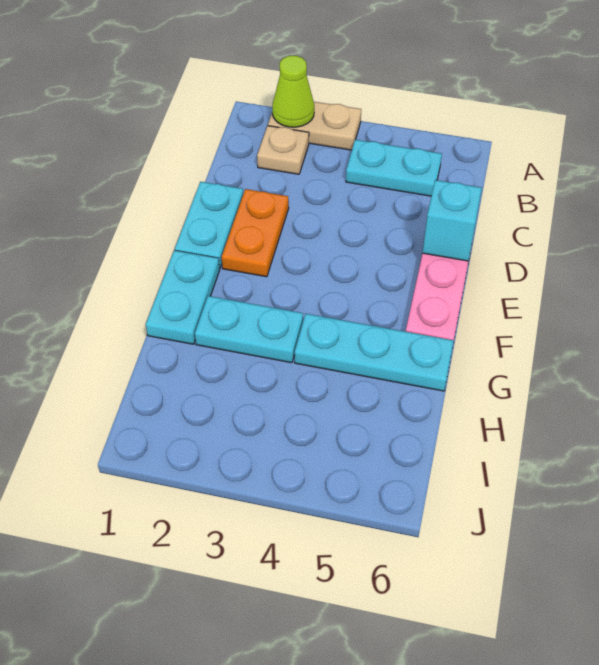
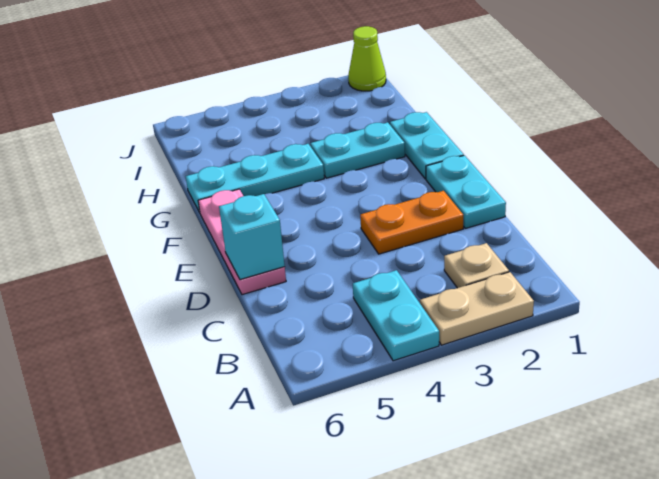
lime cone A2 level 2 -> lime cone J1 level 1
cyan plate B4:B5 level 1 -> cyan plate A4:B4 level 1
orange plate D2:E2 level 1 -> orange plate D2:D3 level 1

